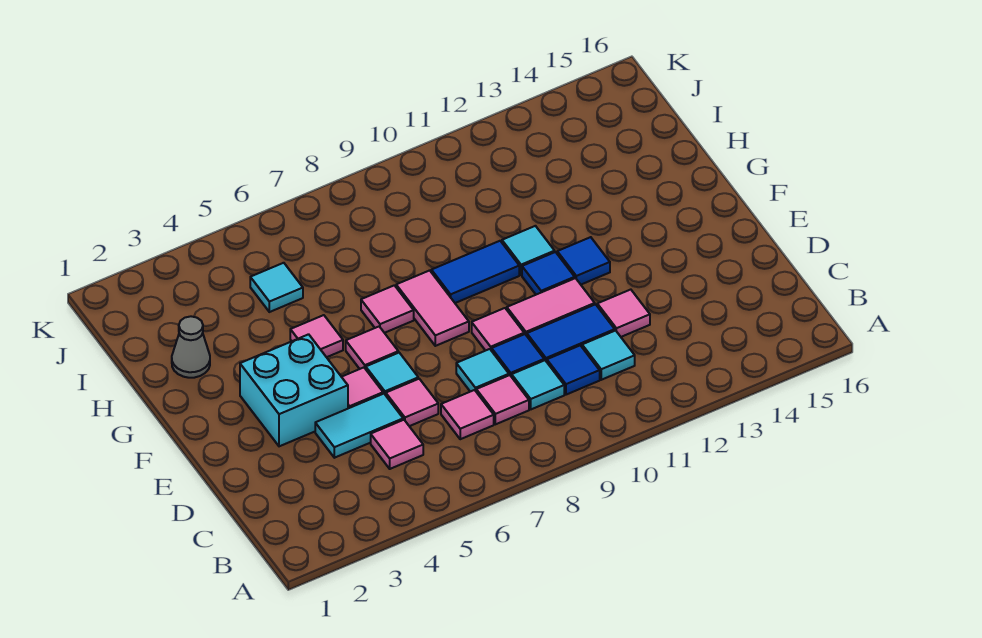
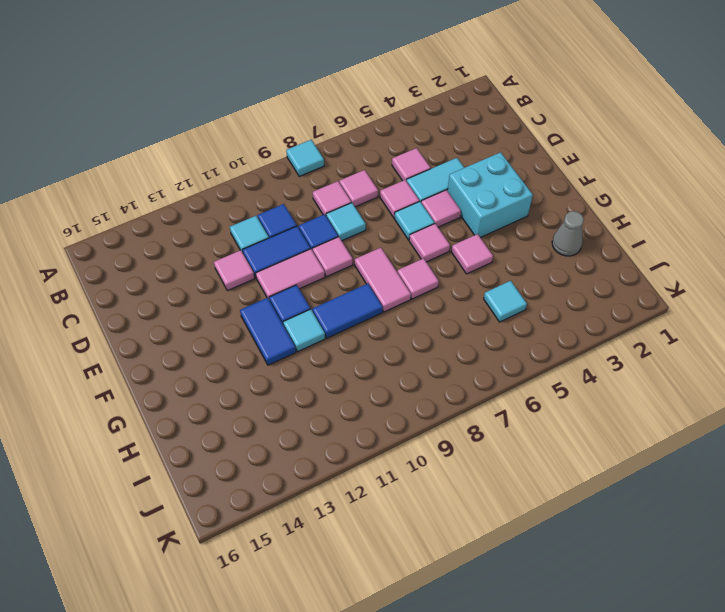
cyan tile C9 level 1 -> cyan tile A8 level 1
blue tile F12 level 1 -> blue tile F12:G12 level 1

